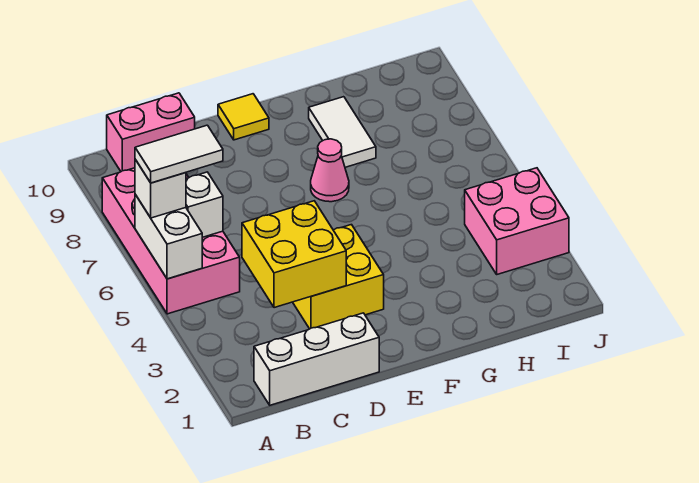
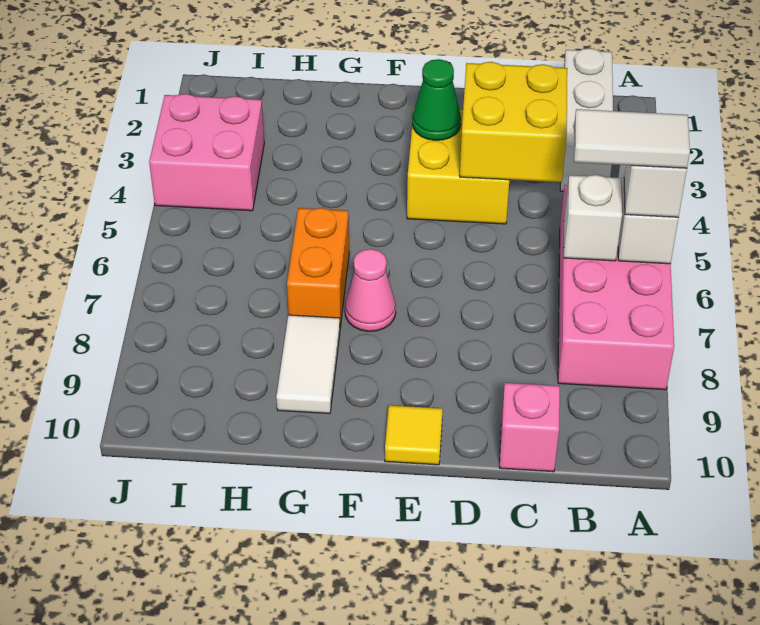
white brick B1:D1 level 1 -> white brick B1:B3 level 1
pink brick B10:C10 level 1 -> pink brick C10 level 1
none -> green cone E3 level 2
none -> orange brick G6:G7 level 1

